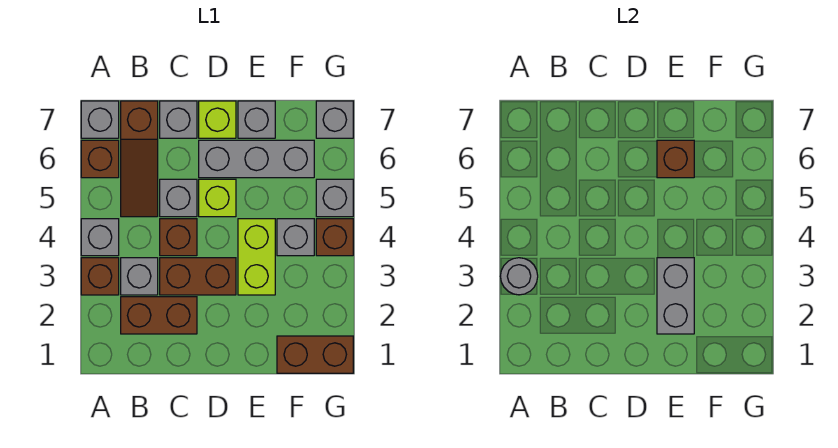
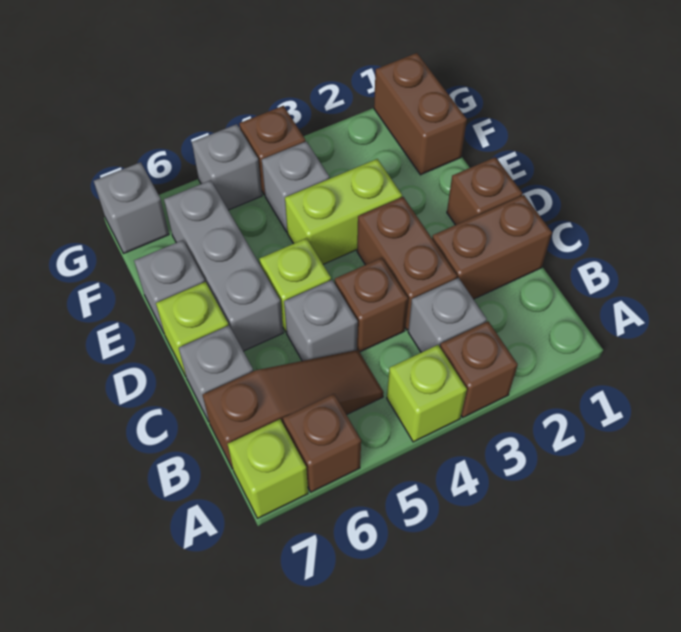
grey round brick A3 level 2 -> none
grey brick A4 level 1 -> lime brick A4 level 1
grey brick A7 level 1 -> lime brick A7 level 1
brown brick B2:C2 level 1 -> brown brick C1:C2 level 1
grey brick E2:E3 level 2 -> none
brown brick E6 level 2 -> brown brick D1 level 1

